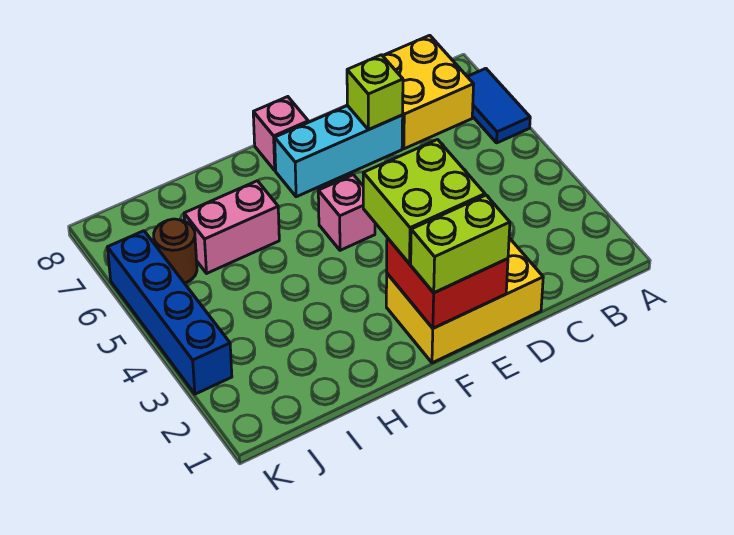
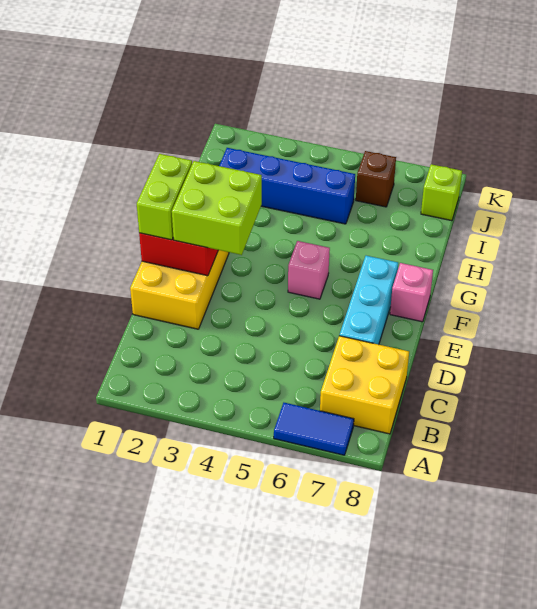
lime brick D7 level 2 -> lime brick J8 level 1
pink brick H6:I6 level 1 -> none
brown round brick J6 level 1 -> brown brick J6 level 1
blue brick K3:K6 level 1 -> blue brick I2:I5 level 1

